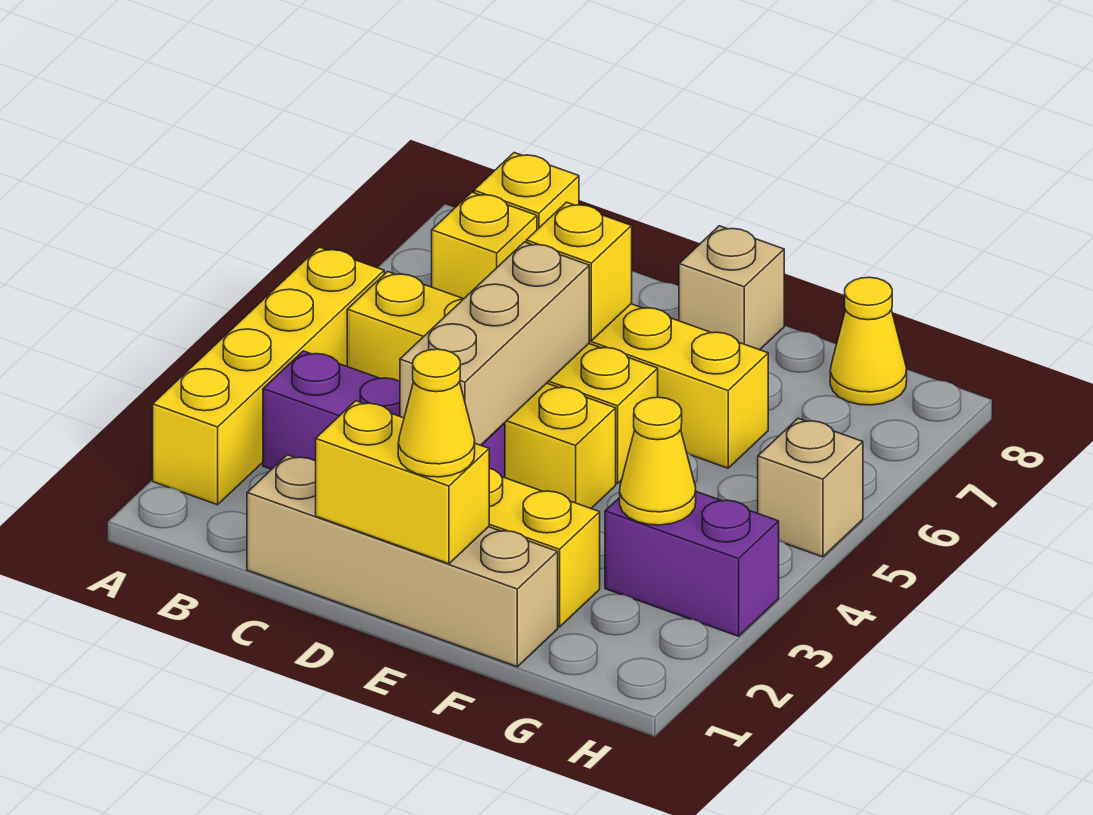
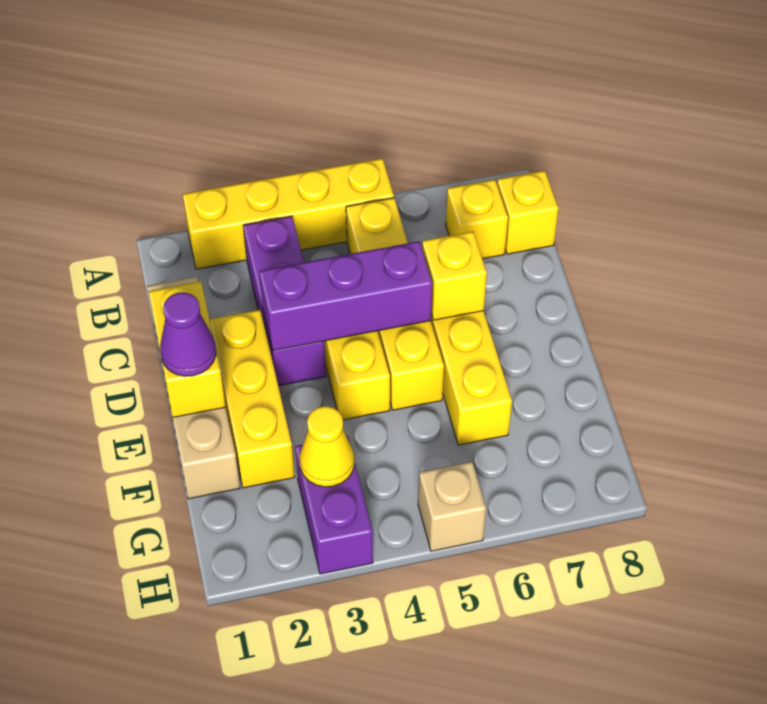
tan brick D3:D5 level 2 -> purple brick D3:D5 level 2
yellow cone E1 level 3 -> purple cone E1 level 3
tan brick E8 level 1 -> none
yellow cone G8 level 1 -> none

